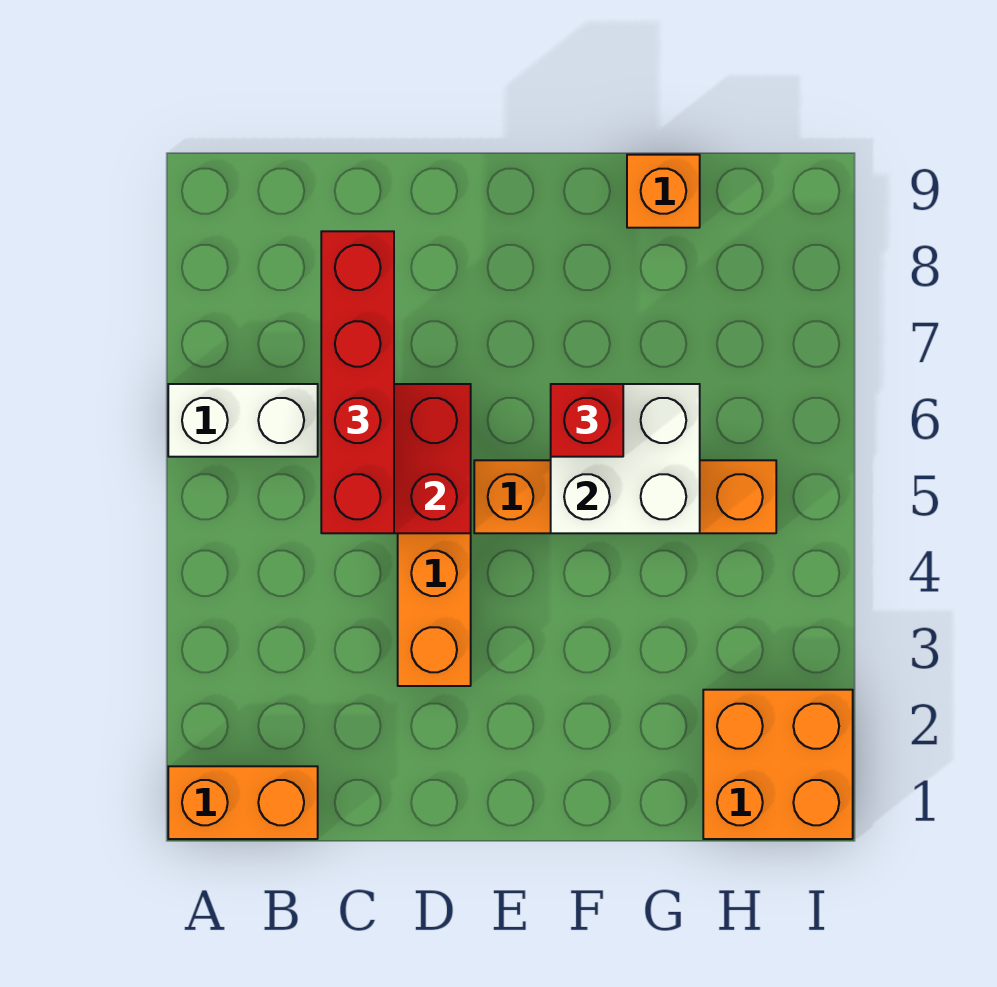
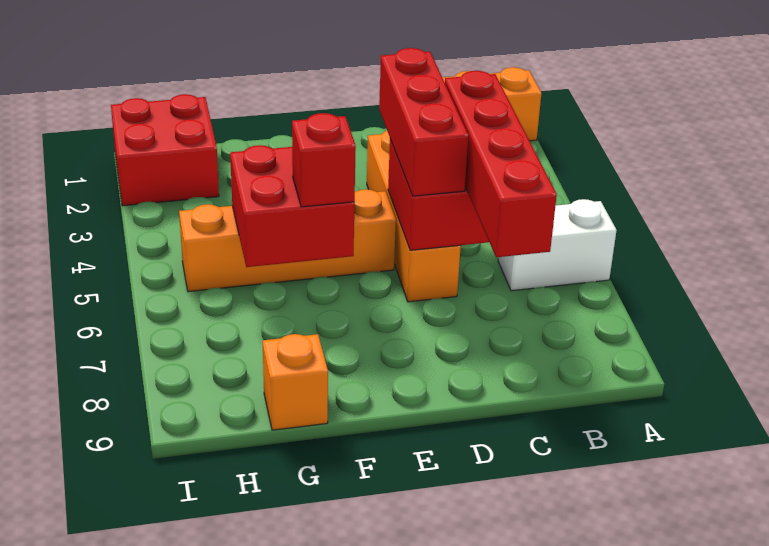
none -> red brick D4:D6 level 3
white brick F5:G6 level 2 -> red brick F5:G6 level 2
orange brick H1:I2 level 1 -> red brick H1:I2 level 1

